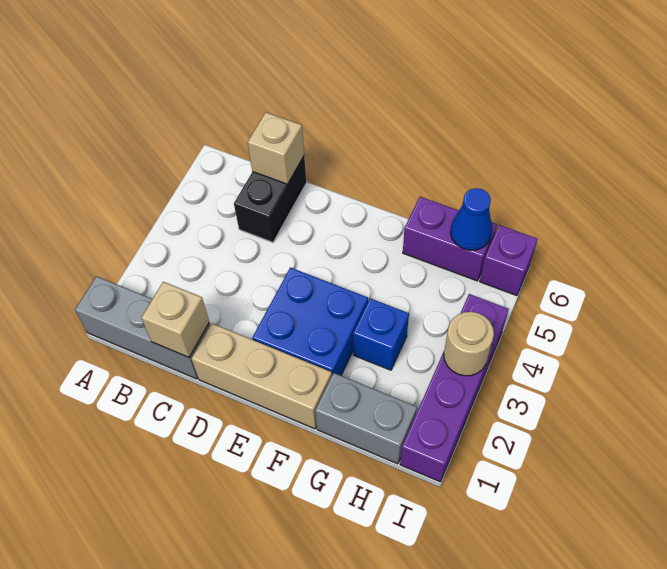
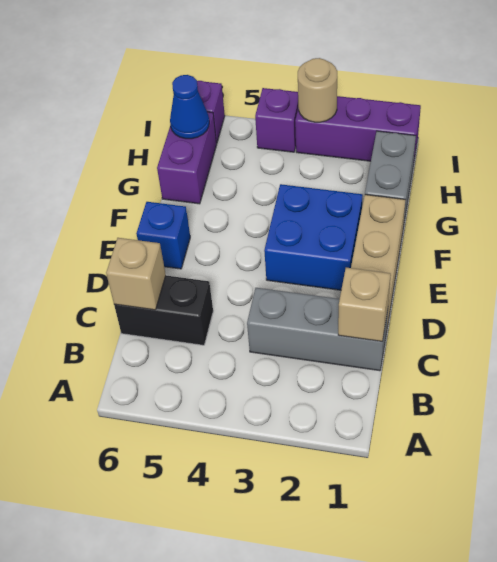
grey brick A1:C1 level 1 -> grey brick C1:C3 level 1
blue brick G3 level 1 -> blue brick E6 level 1

